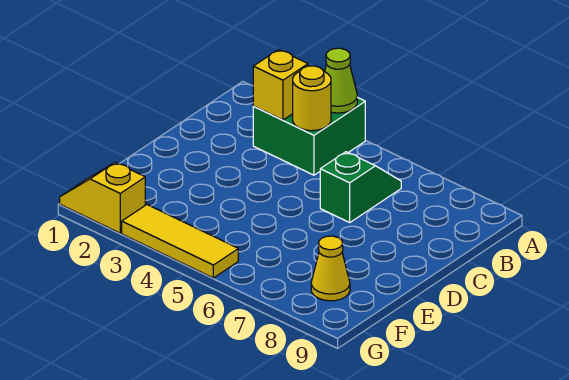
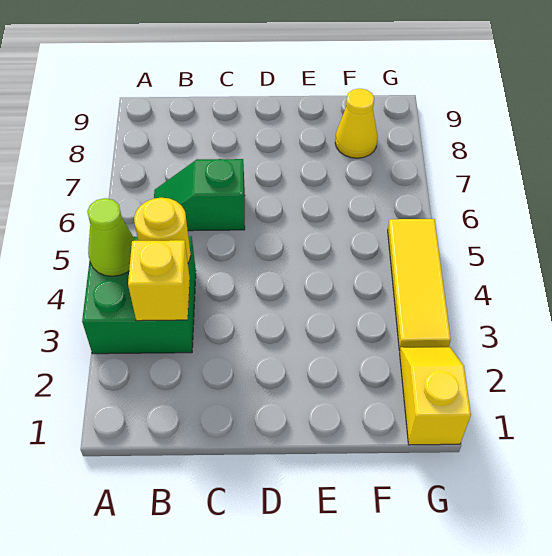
yellow slope G1:G2 level 1 top 2 -> yellow slope G1:G2 level 1 top 1

